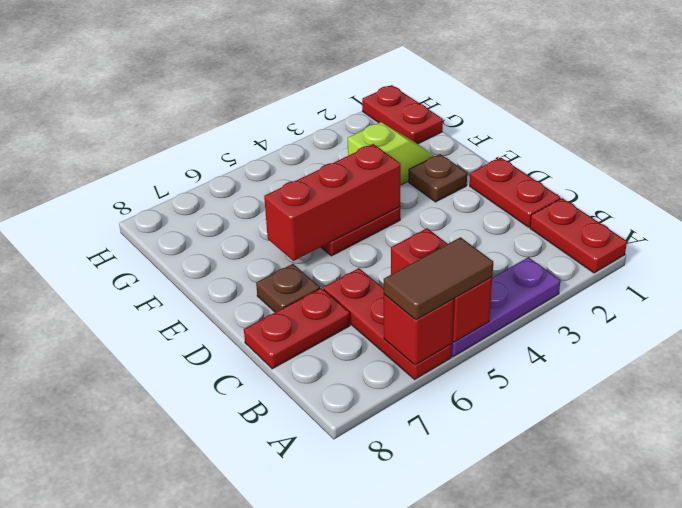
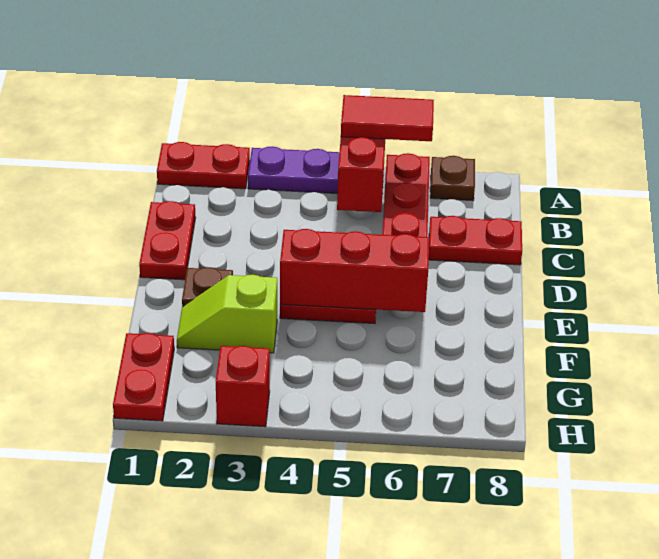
red plate A1:B1 level 1 -> red plate A1:A2 level 1
brown tile A5:A6 level 3 -> red tile A5:A6 level 3
red brick A6 level 2 -> red brick H3 level 1
brown plate D7 level 1 -> brown plate A7 level 1

